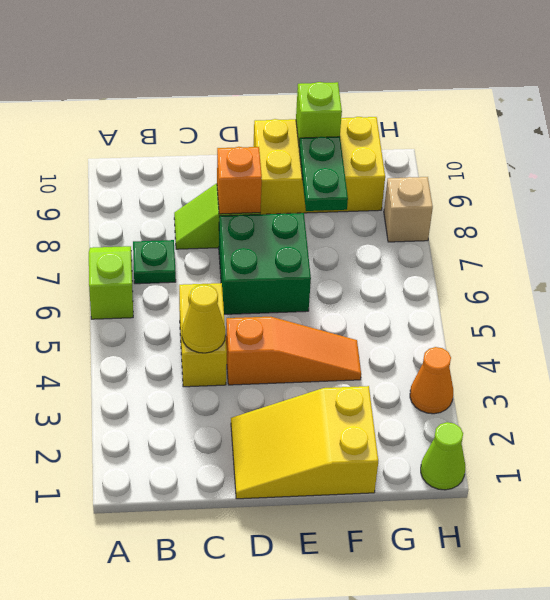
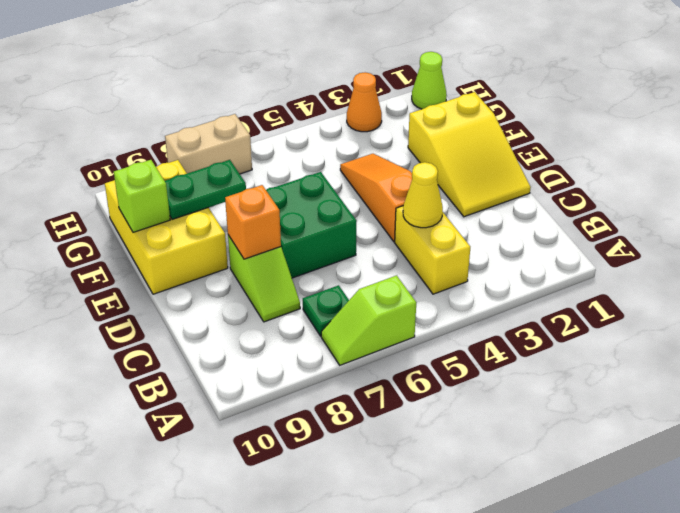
yellow brick C4:C5 level 1 -> yellow brick B4:C4 level 1
tan brick H8 level 1 -> tan brick H7:H8 level 1

